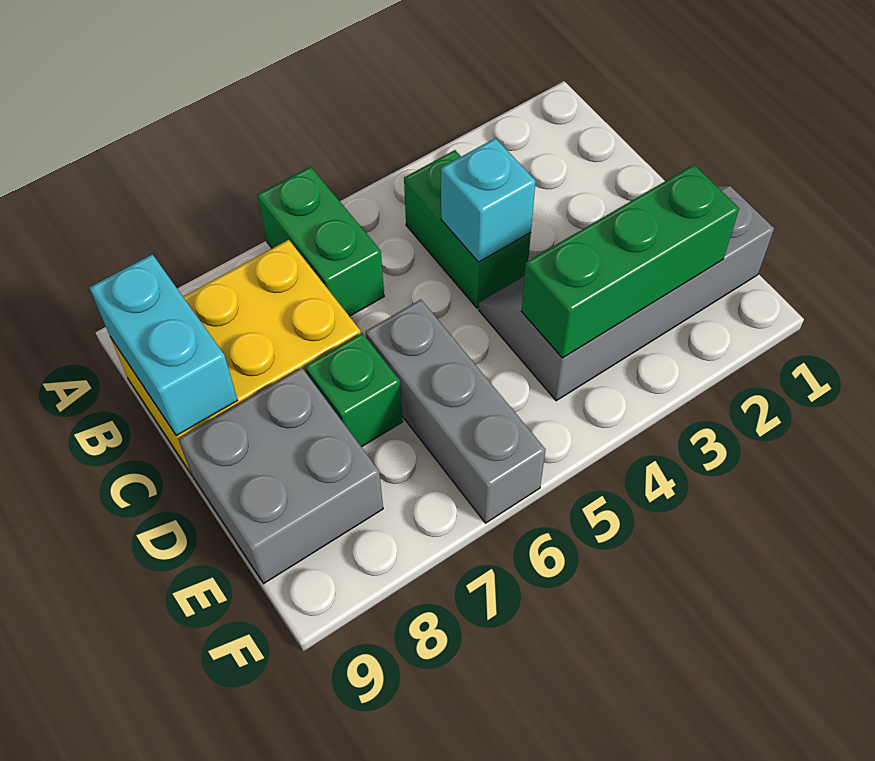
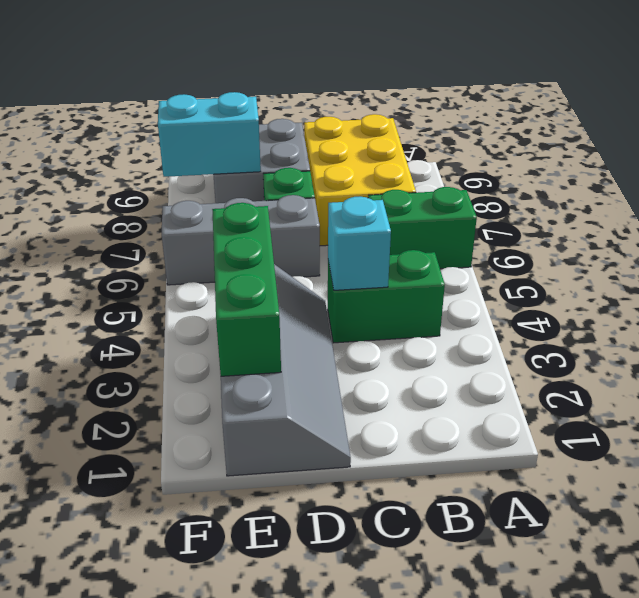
cyan brick B9:C9 level 2 -> cyan brick E8:F8 level 2

